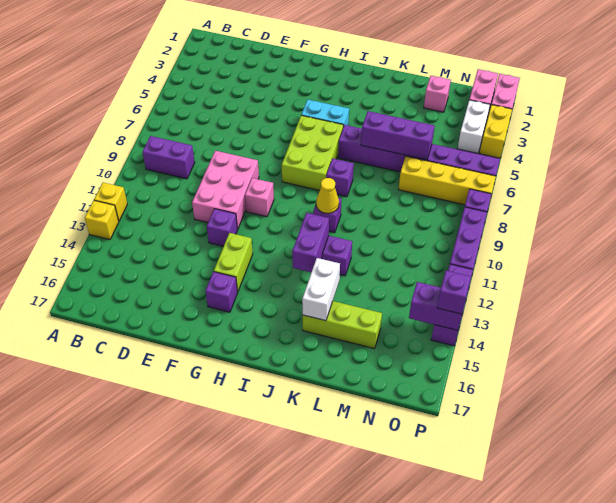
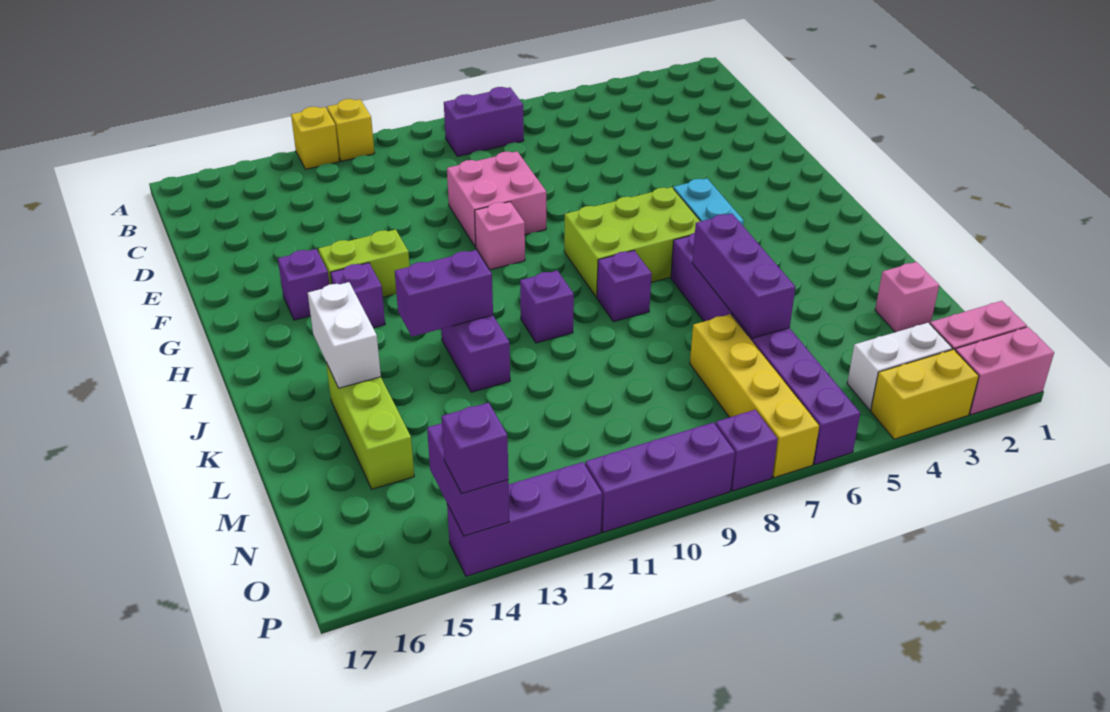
purple brick B9:C9 level 1 -> purple brick B8:B9 level 1
pink brick E9:F11 level 1 -> pink brick E9:F10 level 1
purple brick F12 level 1 -> purple brick H14 level 1
yellow cone J10 level 2 -> none
white brick K14:K15 level 2 -> white brick J15:K15 level 2

